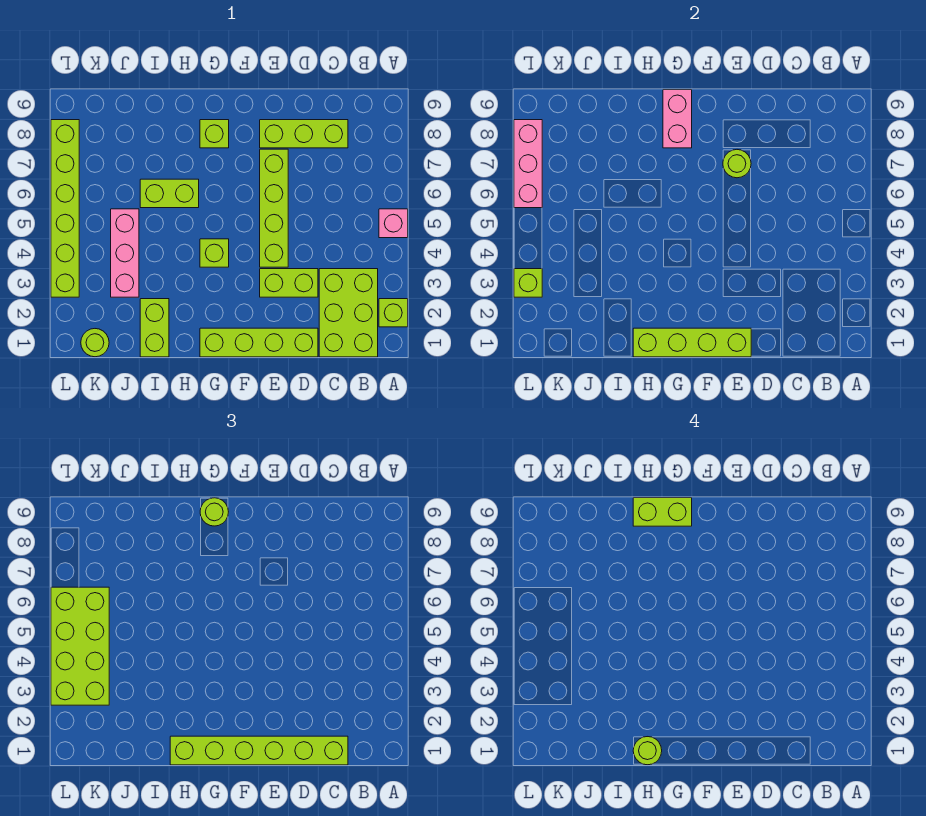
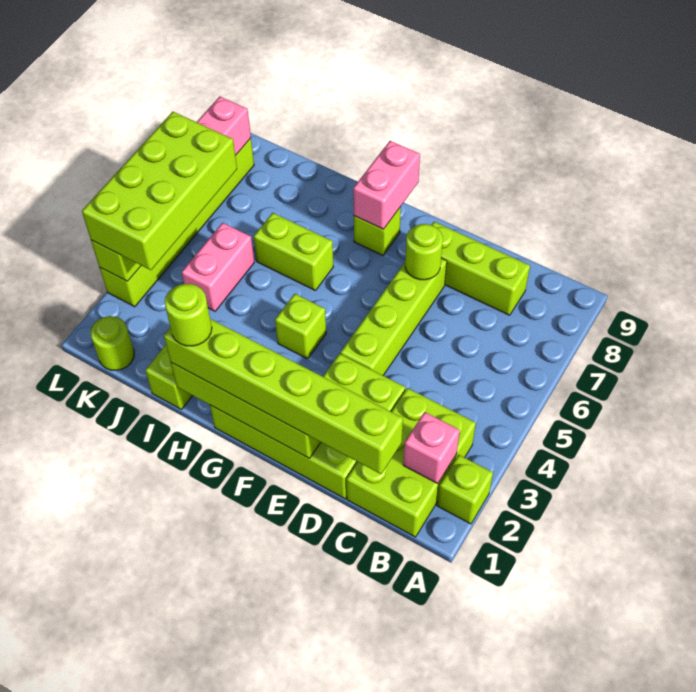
pink brick A5 level 1 -> pink brick B2 level 2
lime round brick G9 level 3 -> none
lime brick G9:H9 level 4 -> none
pink brick J3:J5 level 1 -> pink brick J4:J5 level 1

